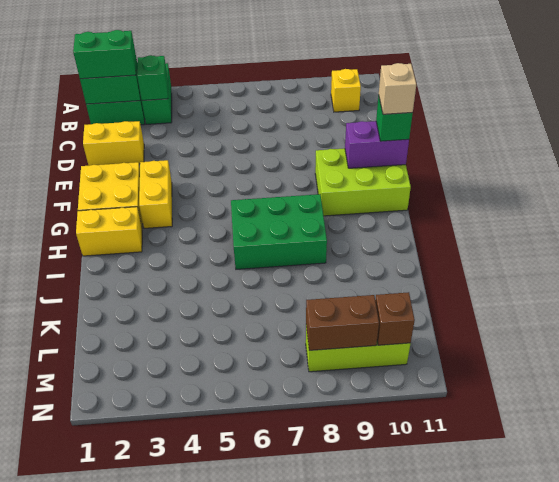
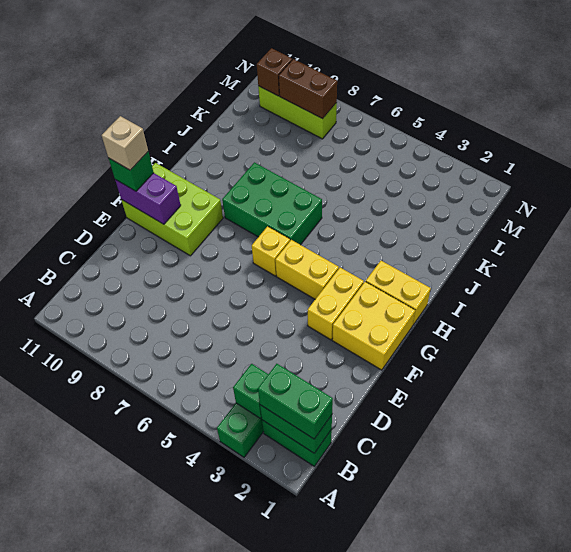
yellow brick B10 level 1 -> yellow brick G6 level 1
yellow brick D1:D2 level 1 -> yellow brick G4:G5 level 1

